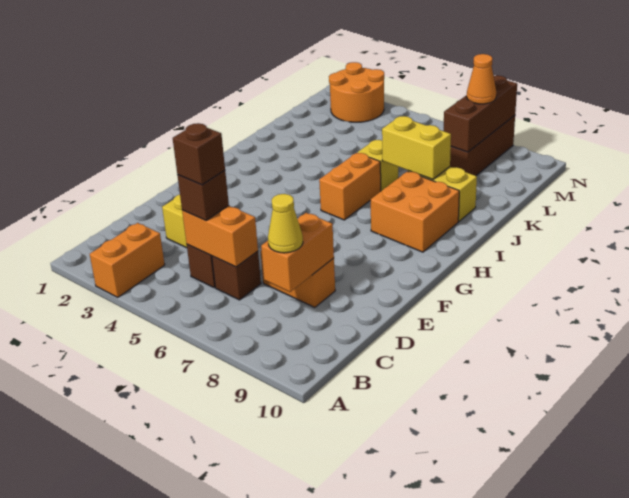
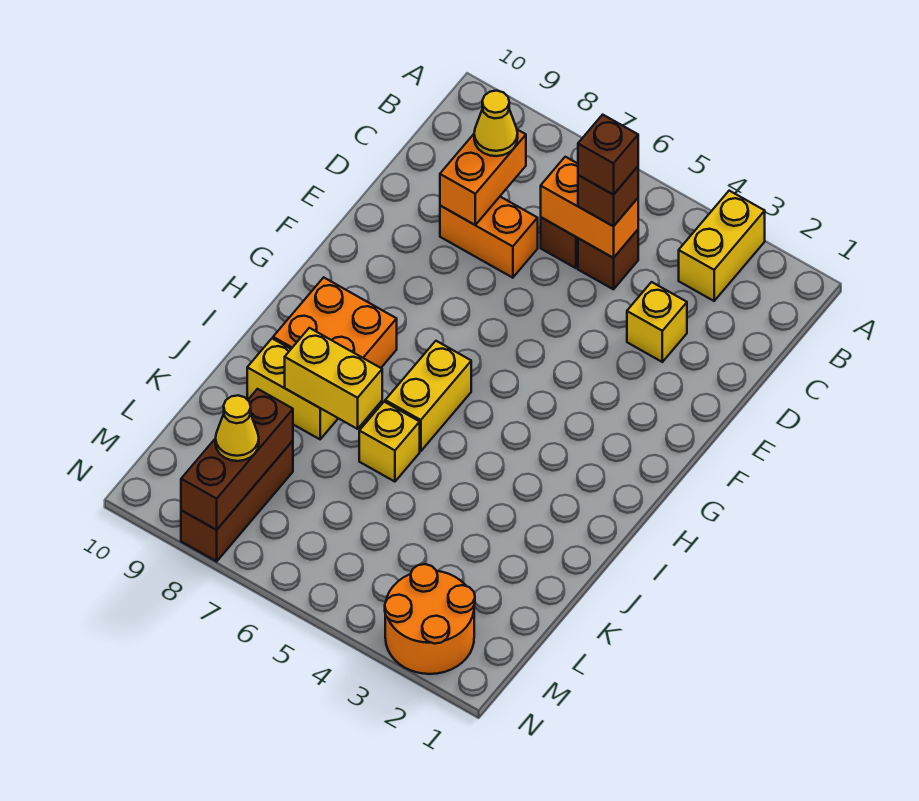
orange brick A3:B3 level 1 -> yellow brick A3:B3 level 1
orange brick H6:I6 level 1 -> yellow brick H6:I6 level 1
orange cone M8 level 3 -> yellow cone M8 level 3

